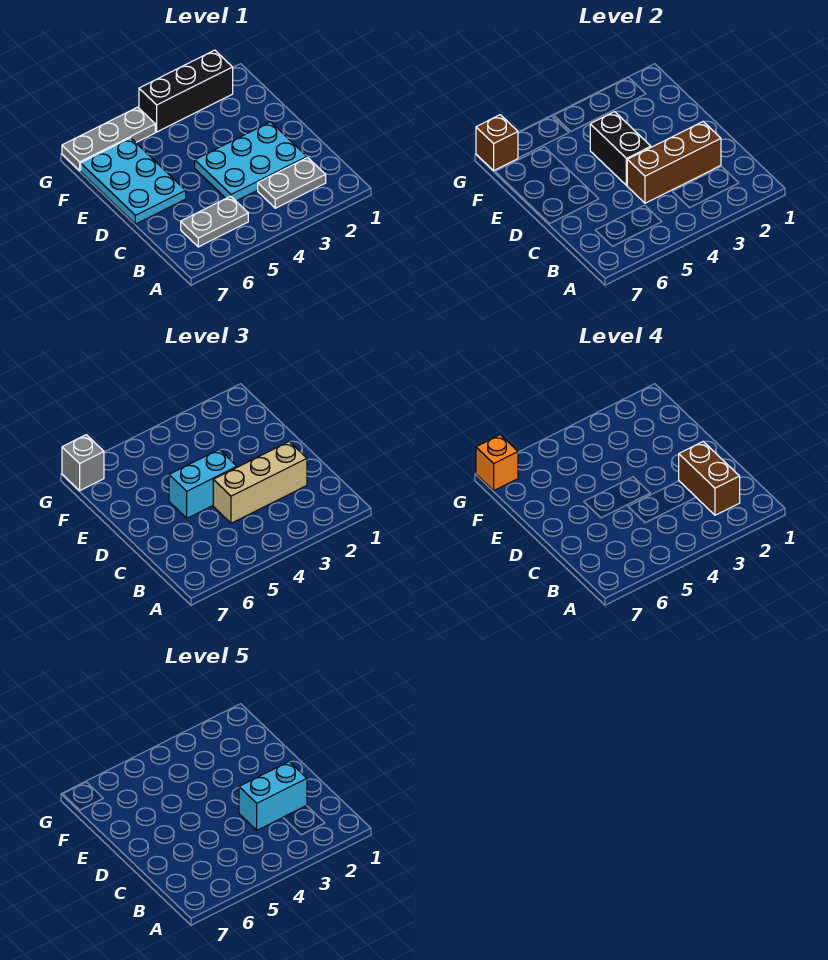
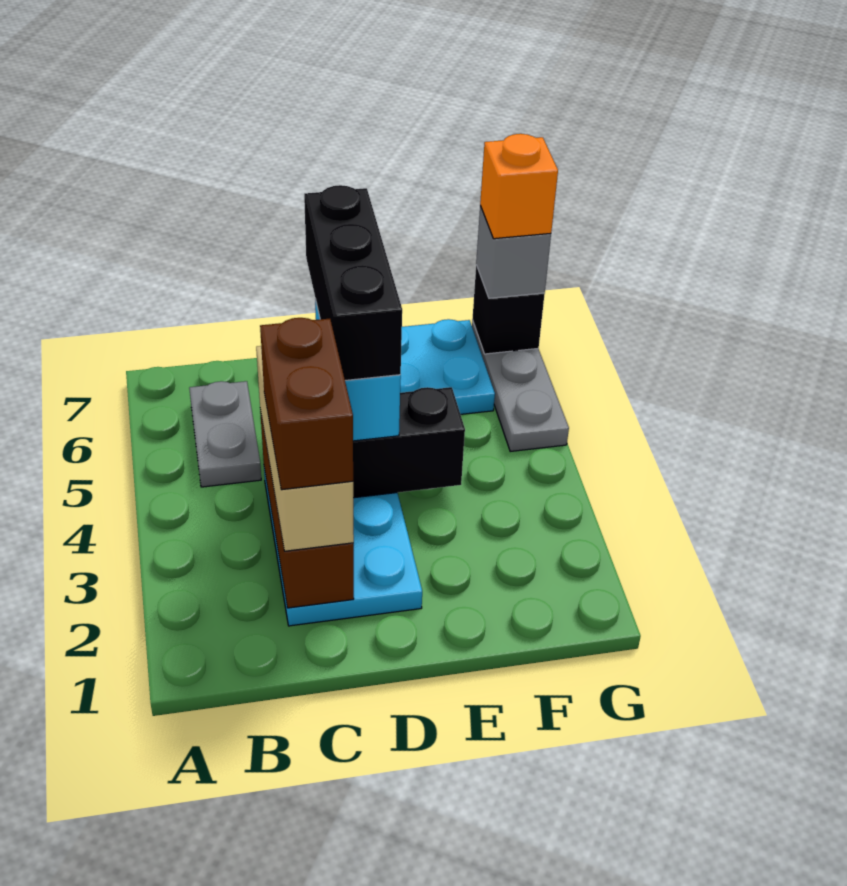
grey plate B2:B3 level 1 -> none
brown brick B2:C2 level 4 -> brown brick C2:C3 level 4
cyan brick C2:C3 level 5 -> none
black brick G2:G4 level 1 -> black brick D4:D6 level 4
brown brick G7 level 2 -> black brick G7 level 2

